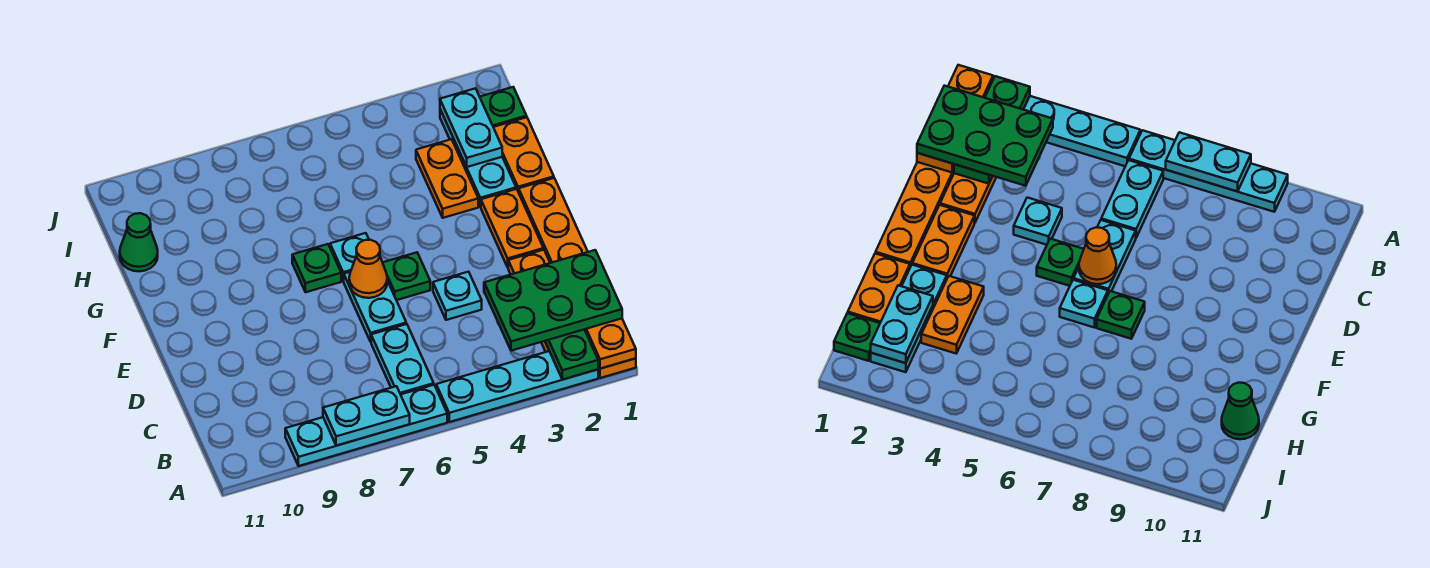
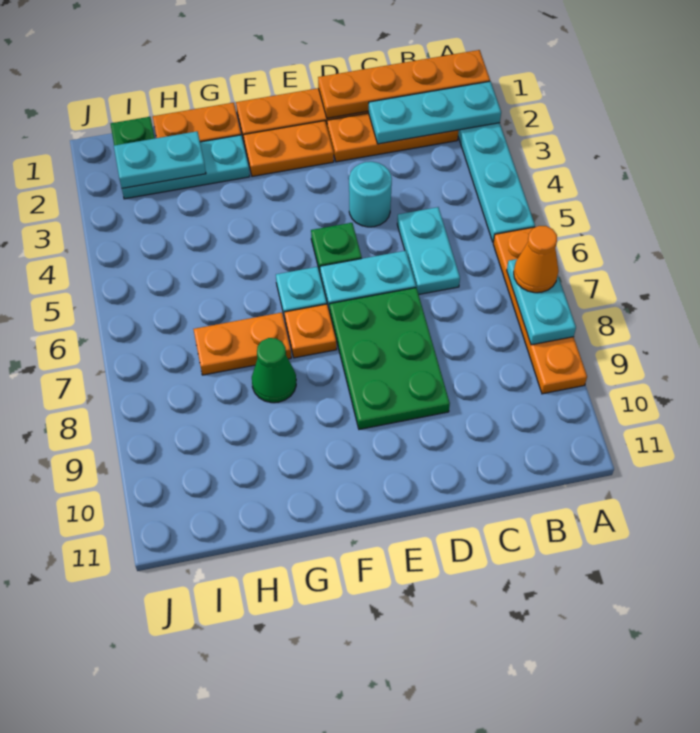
orange plate A1:C1 level 2 -> orange plate A1:D1 level 2
green plate A2:C2 level 2 -> cyan plate A2:C2 level 2
cyan plate A6:A9 level 1 -> orange plate A6:A9 level 1
green plate B1:C3 level 3 -> green plate D7:E9 level 1
cyan plate B6:C6 level 1 -> cyan plate C5:C6 level 1
cyan plate D4 level 1 -> cyan round brick D4 level 1
orange cone E6 level 2 -> orange cone A7 level 3
green plate F7 level 1 -> orange plate F7 level 1
orange plate G3:H3 level 1 -> orange plate G7:H7 level 1
green cone H11 level 1 -> green cone G8 level 1

